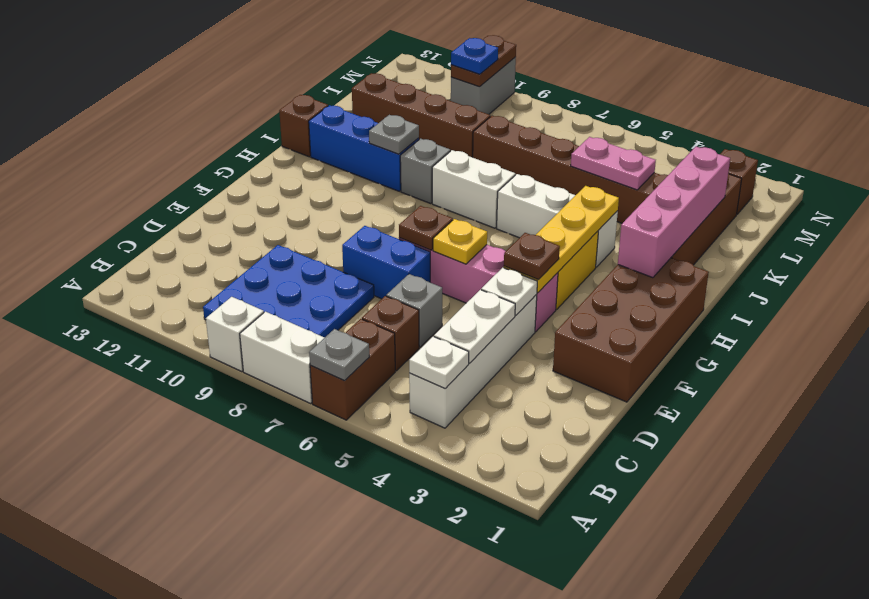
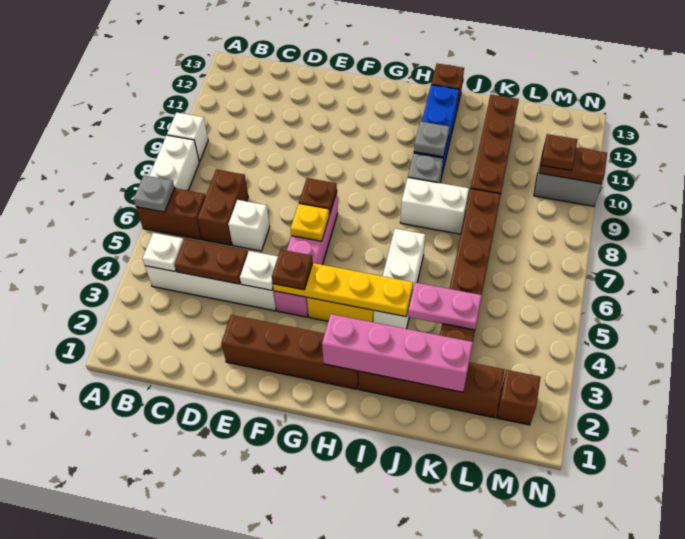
blue plate B8:D10 level 1 -> none
white plate C4:D4 level 2 -> brown plate C4:D4 level 2
brown brick C6 level 1 -> brown brick C6:C7 level 1
grey brick D6 level 1 -> white brick D6 level 1
brown brick E1:H2 level 1 -> brown brick E2:H2 level 1
blue brick E7:E8 level 1 -> none
white brick I7:I8 level 1 -> white brick I8:J8 level 1
pink plate K4:K5 level 2 -> pink plate J4:K4 level 2
blue plate M10 level 3 -> brown plate M10 level 3

